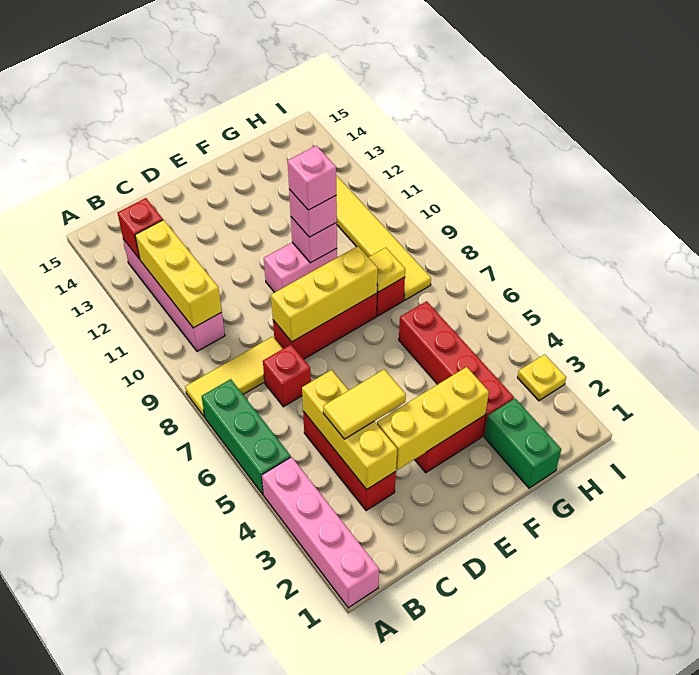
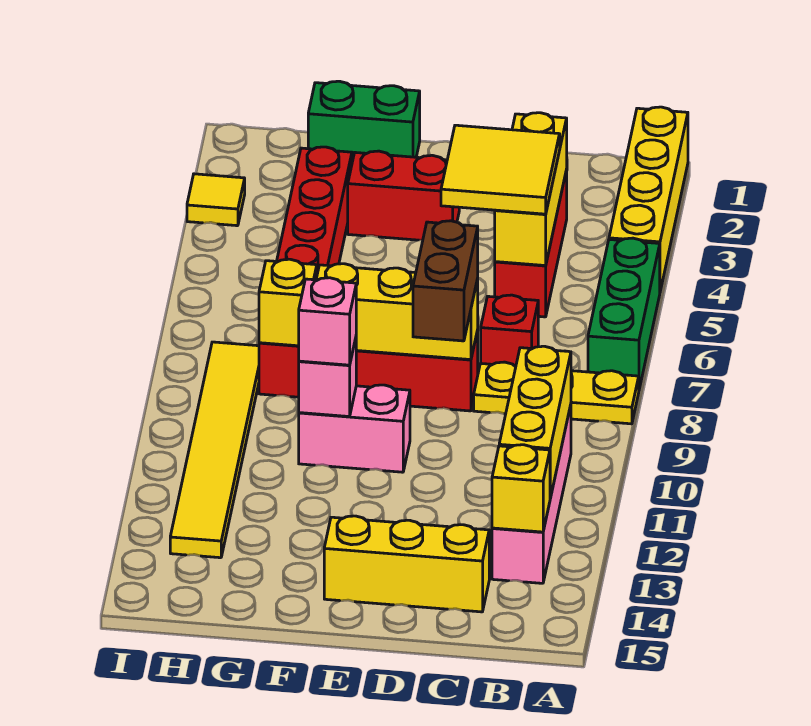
pink brick A1:A4 level 1 -> yellow brick A1:A4 level 1
yellow tile A8:C8 level 1 -> yellow plate A8:C8 level 1
red brick B13 level 2 -> yellow brick B13 level 2
yellow tile C4:D4 level 3 -> yellow tile C4:D5 level 3
yellow brick D3:F3 level 2 -> yellow brick C14:E14 level 1
none -> brown brick D8:D9 level 3
pink brick F10 level 4 -> none
green brick G1:G2 level 1 -> green brick F1:G1 level 1
yellow plate G8 level 2 -> yellow brick G8 level 2
yellow plate I3 level 1 -> yellow tile I3 level 1

